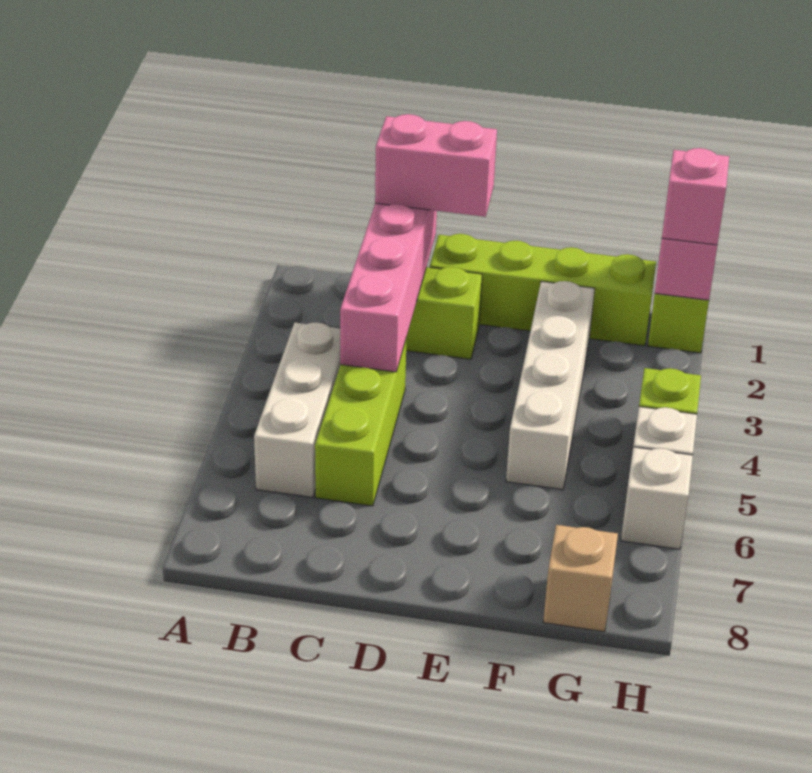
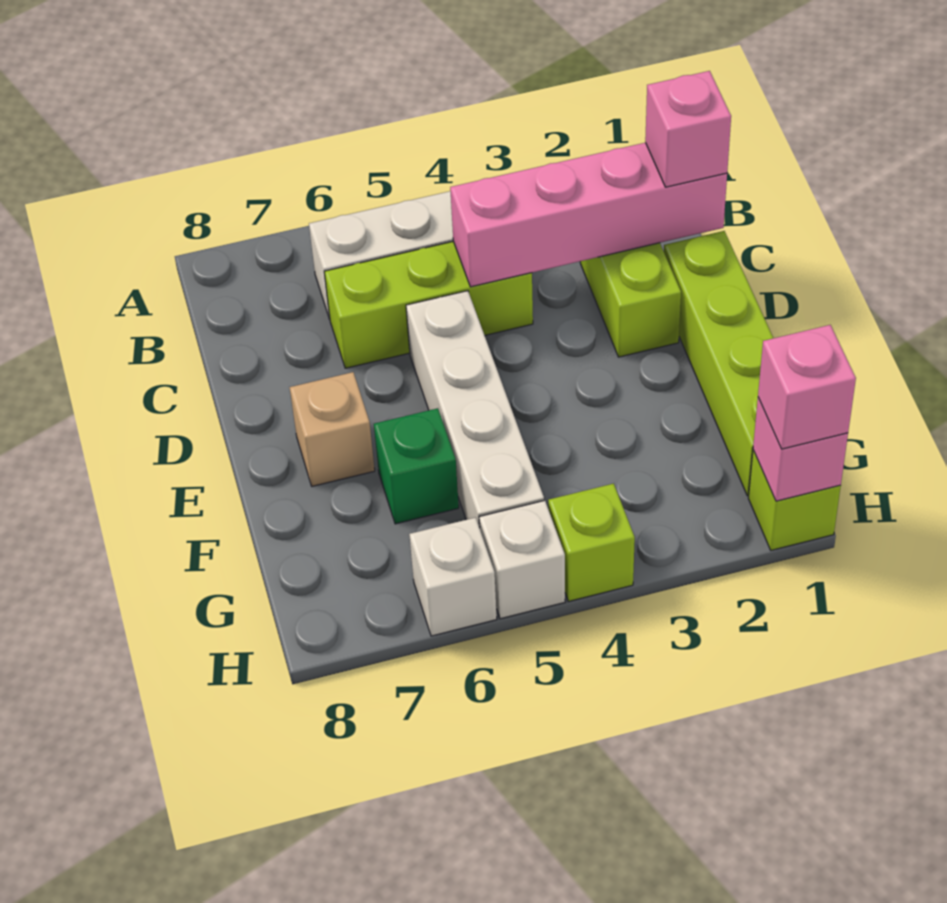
pink brick C1:D1 level 3 -> pink brick C1 level 3
white brick F2:F5 level 1 -> white brick D5:G5 level 1
none -> green brick F6 level 1
tan brick G8 level 1 -> tan brick E7 level 1

